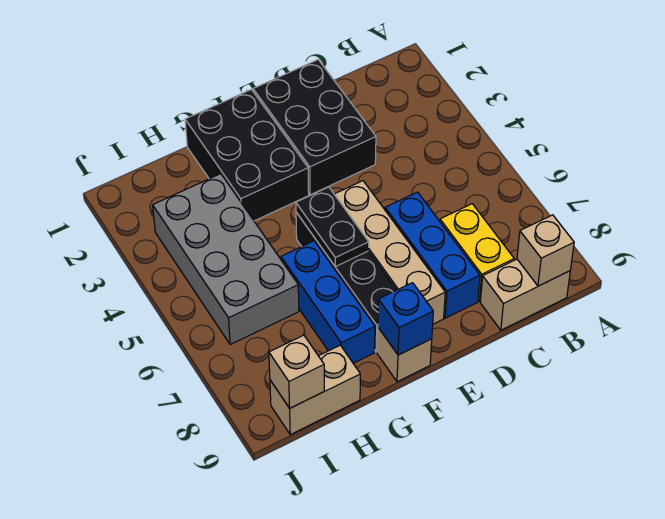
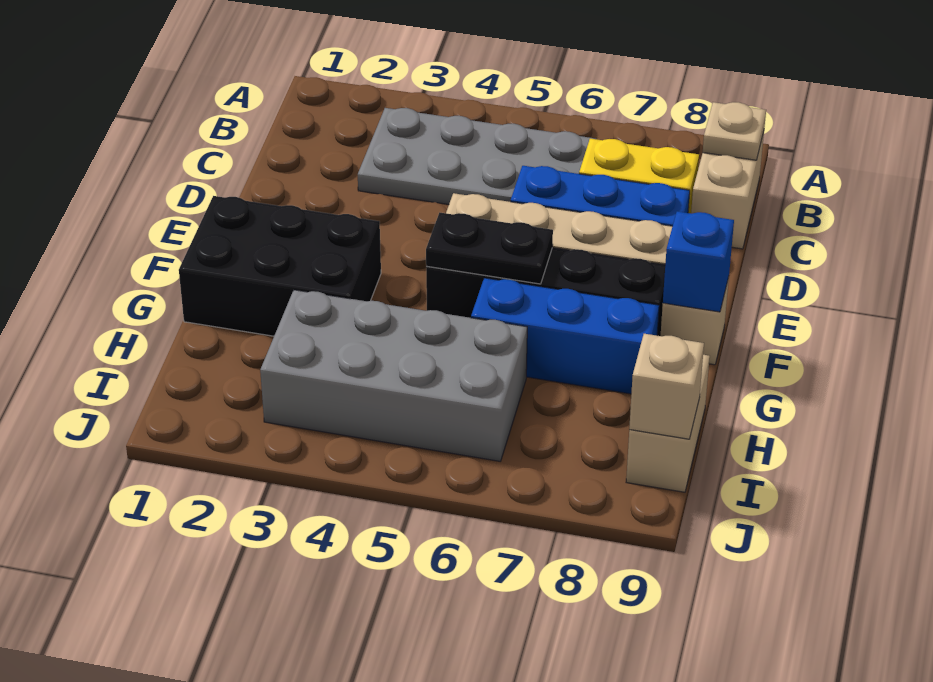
none -> grey plate B3:C6 level 1
tan brick B9 level 2 -> tan plate B9 level 2
black brick D1:E3 level 1 -> none

